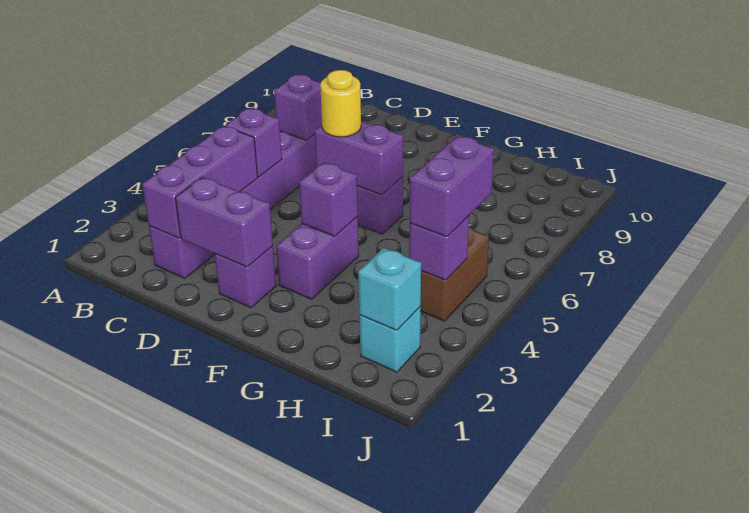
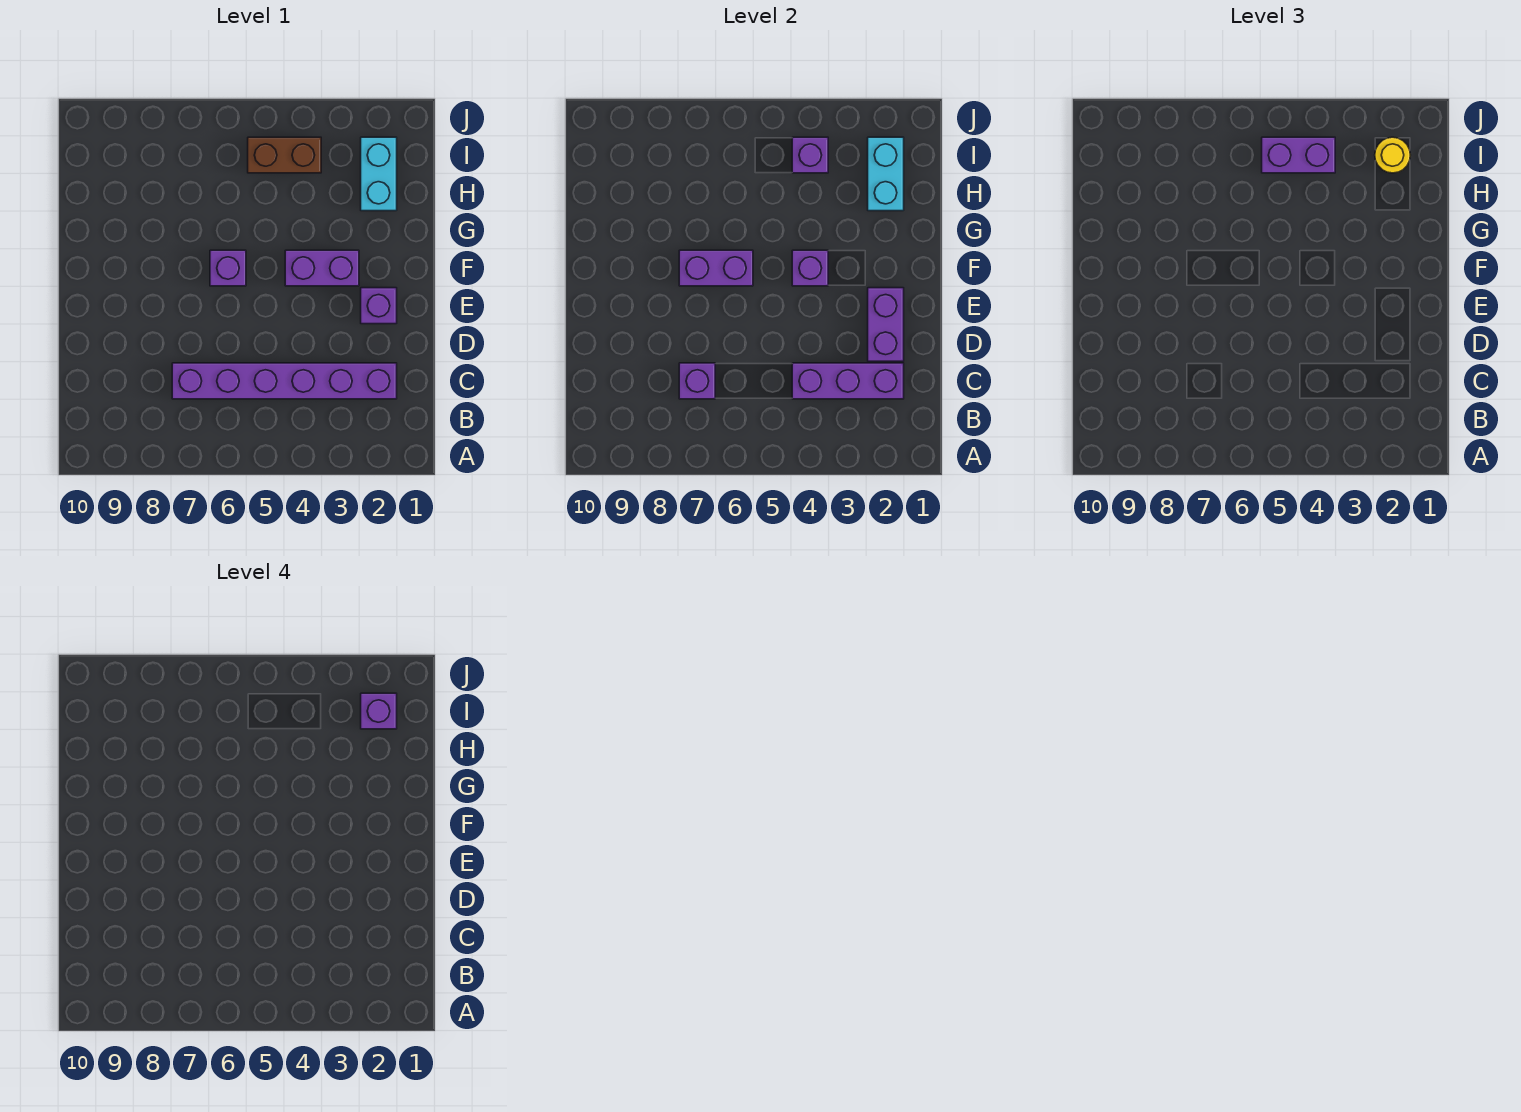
purple brick C5 level 2 -> purple brick I2 level 4
purple brick E6:F6 level 2 -> purple brick F6:F7 level 2
yellow round brick E6 level 3 -> yellow round brick I2 level 3
cyan brick I2 level 1 -> cyan brick H2:I2 level 1
cyan brick I2 level 2 -> cyan brick H2:I2 level 2

